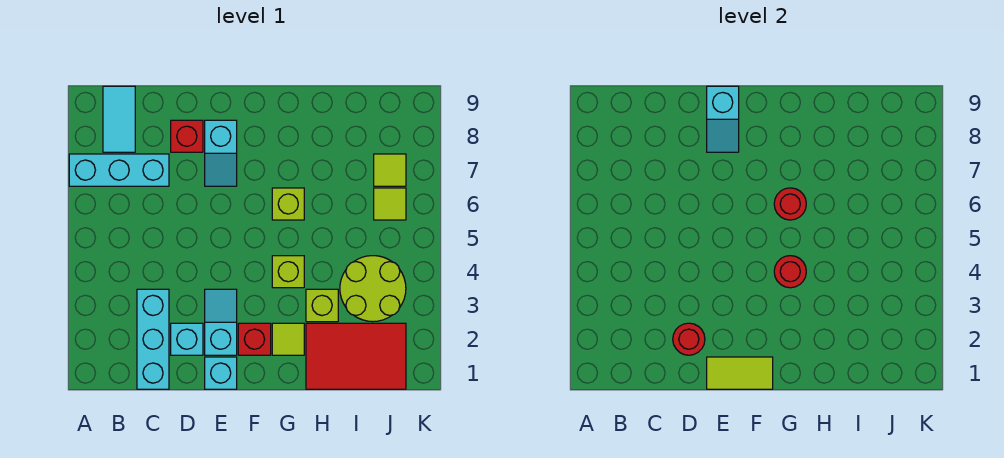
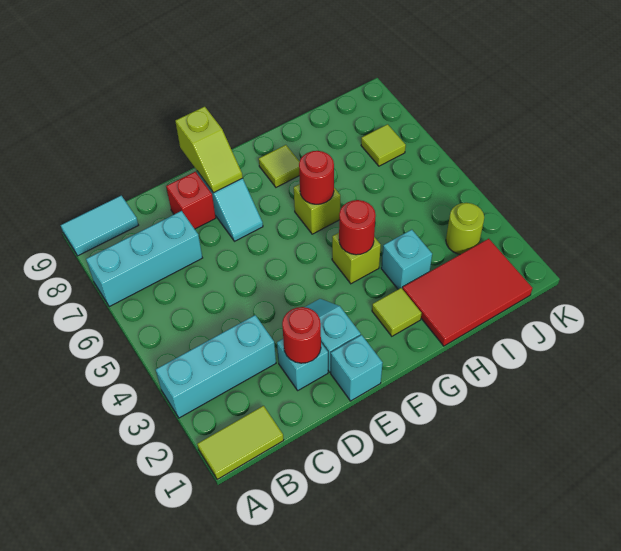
cyan tile B8:B9 level 1 -> cyan tile A9:B9 level 1
cyan brick C1:C3 level 1 -> cyan brick A3:C3 level 1
lime tile E1:F1 level 2 -> lime tile A1:B1 level 1
cyan slope E8:E9 level 2 top 9 -> lime slope E8:E9 level 2 top 9
red brick F2 level 1 -> none
lime brick H3 level 1 -> cyan brick H3 level 1
lime round brick I3:J4 level 1 -> lime round brick J3 level 1
lime tile J6 level 1 -> lime tile G8 level 1

